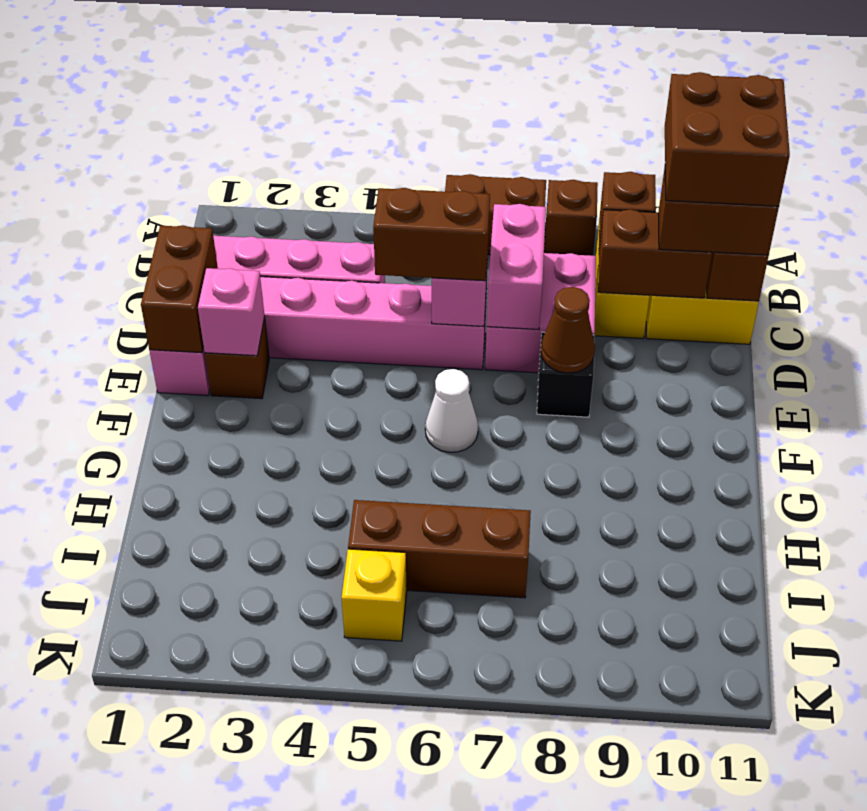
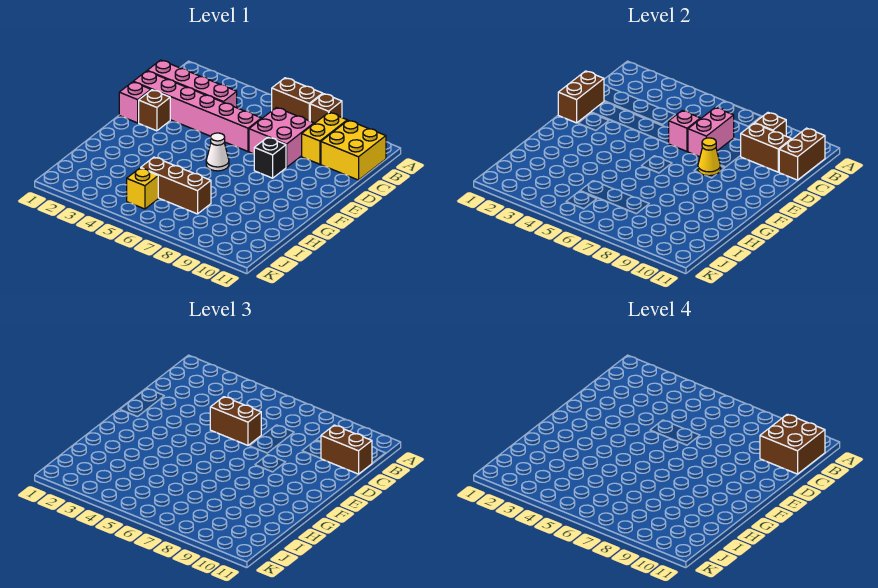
pink brick E2 level 2 -> none
brown cone E8 level 2 -> yellow cone E8 level 2

